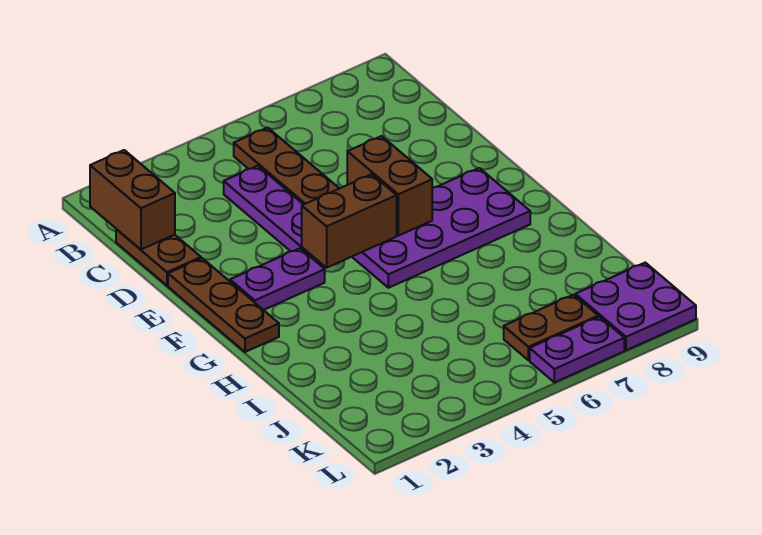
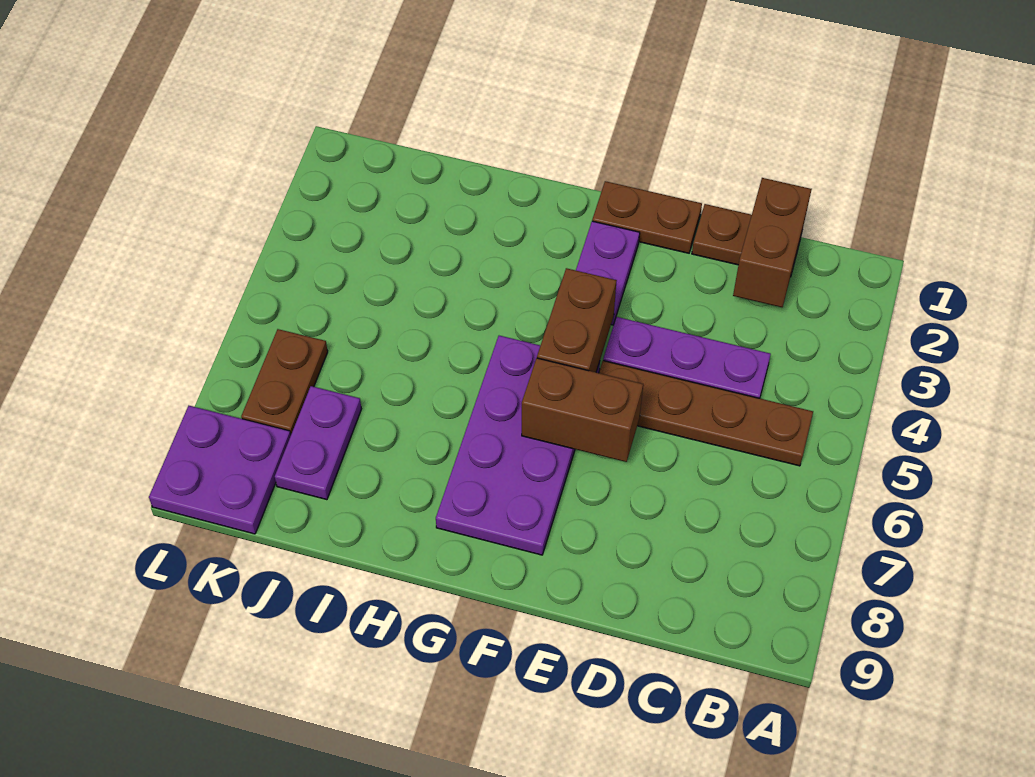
brown brick B1:C1 level 2 -> brown brick C1:C2 level 2
brown plate E1:G1 level 1 -> brown plate E1:F1 level 1
purple plate L6:L7 level 1 -> purple plate J7:J8 level 1

